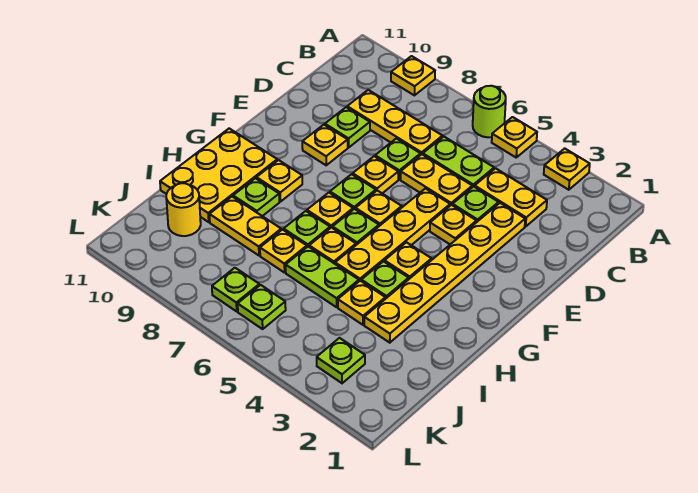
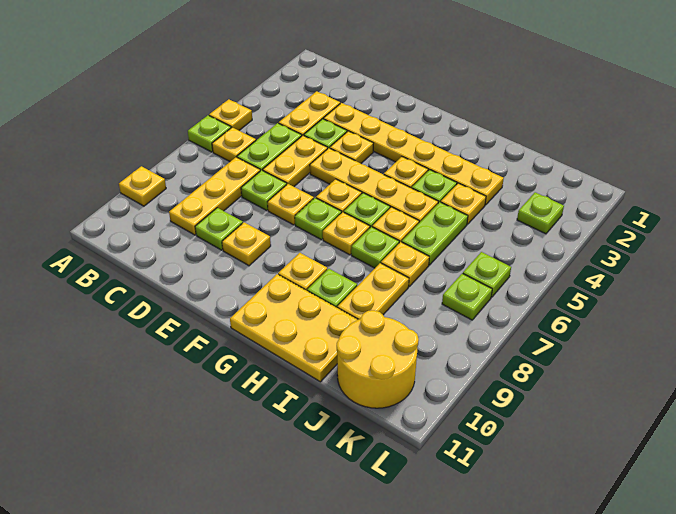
yellow plate A3 level 1 -> yellow plate B6 level 1
lime round brick A6 level 1 -> lime plate A6 level 1
yellow round brick J10 level 1 -> yellow round brick J10:K11 level 1

